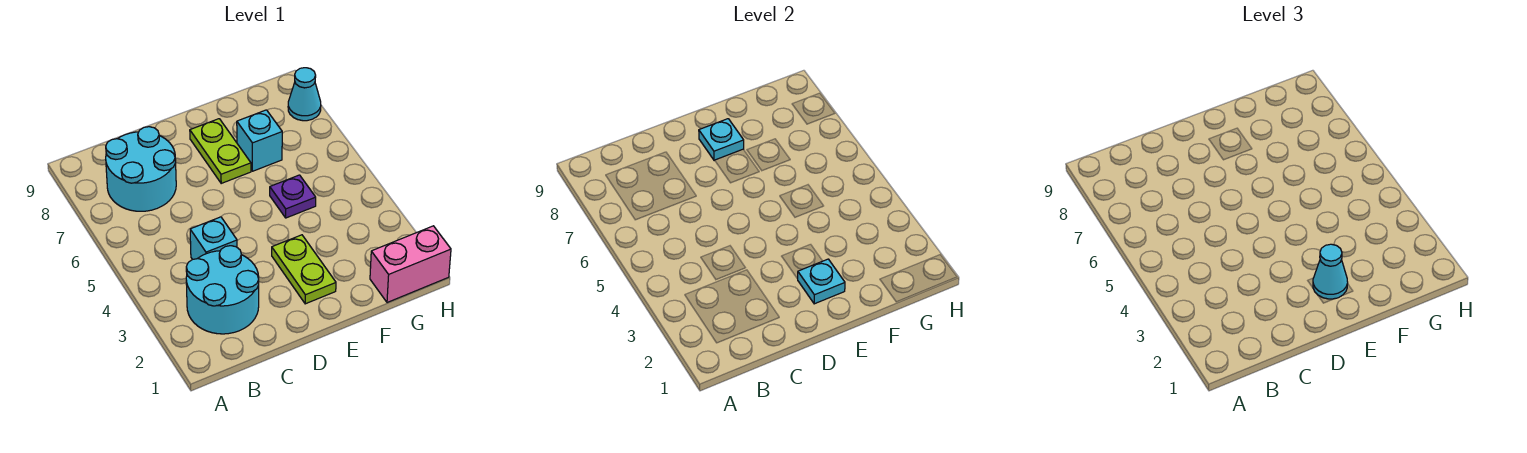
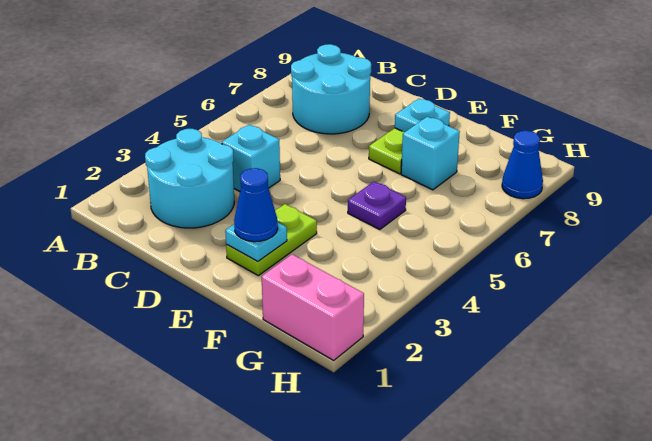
cyan cone E2 level 3 -> blue cone E2 level 3
cyan cone H8 level 1 -> blue cone H8 level 1

